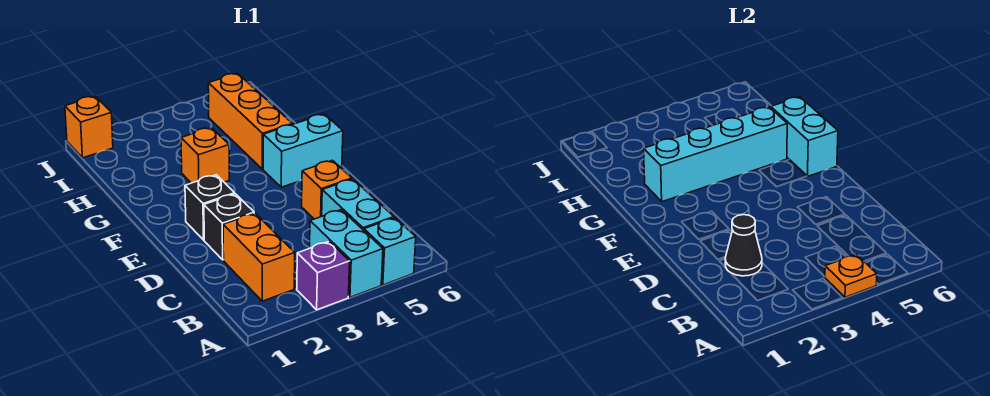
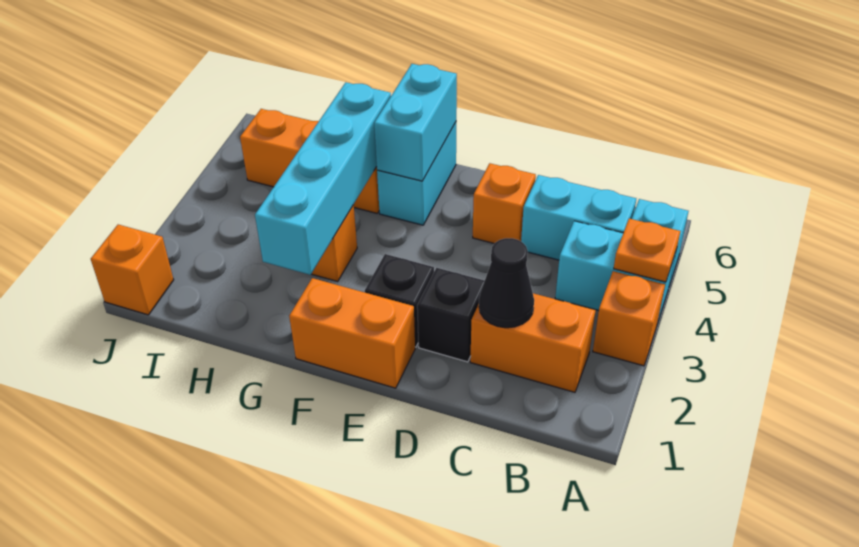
purple brick A3 level 1 -> orange brick A3 level 1
none -> orange brick E1:F1 level 1
cyan brick F6:G6 level 2 -> cyan brick F5:F6 level 2

